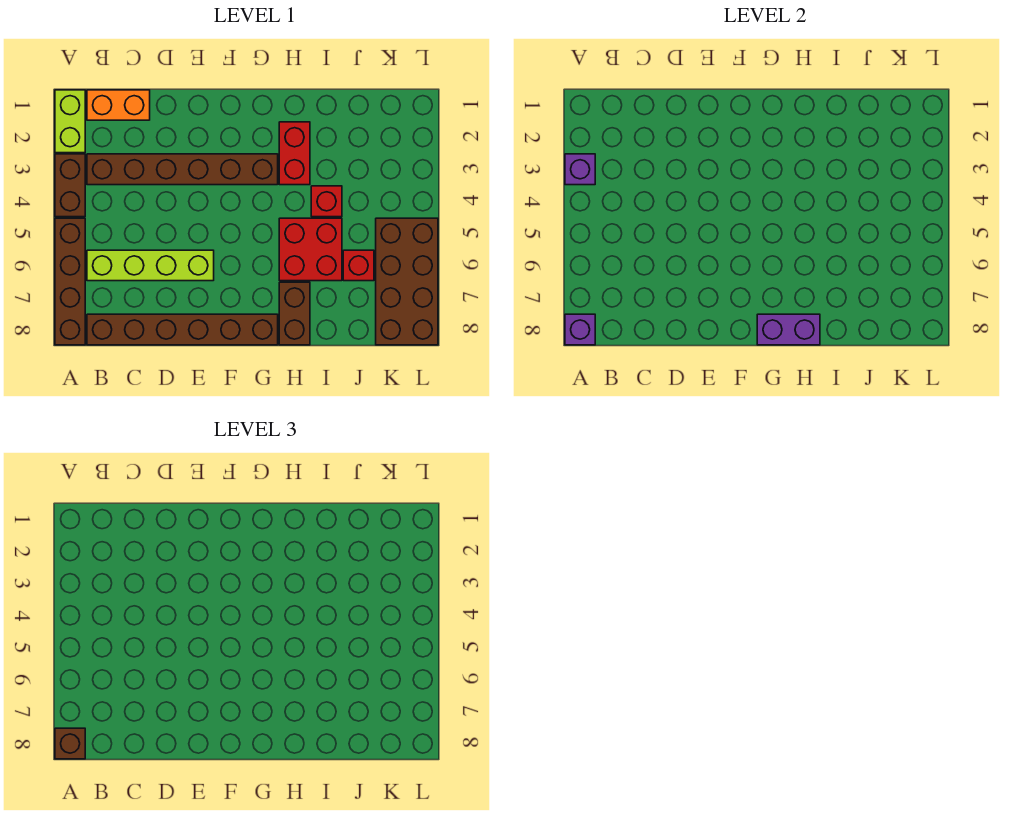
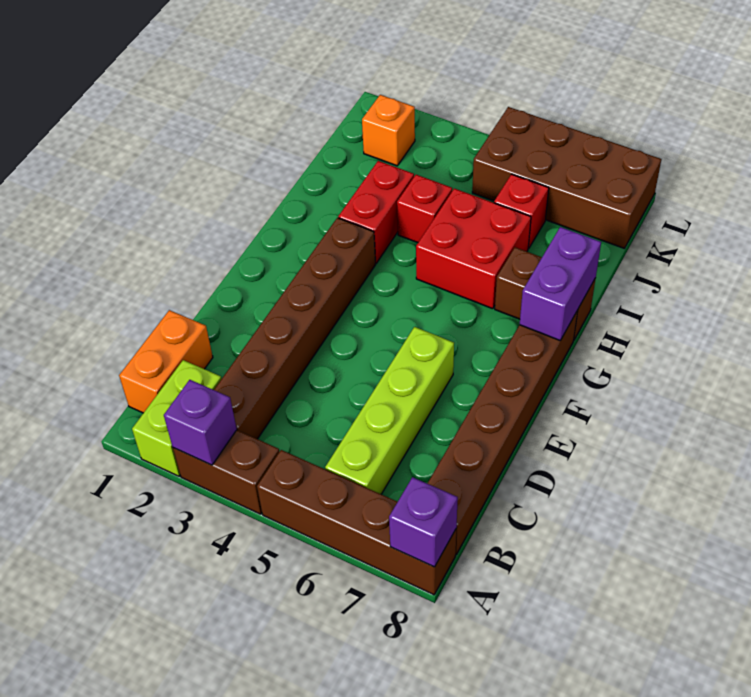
lime brick A1:A2 level 1 -> lime brick A2:B2 level 1
brown brick A8 level 3 -> none
red brick H2:H3 level 1 -> red brick H3:I3 level 1
none -> orange brick K2 level 1

